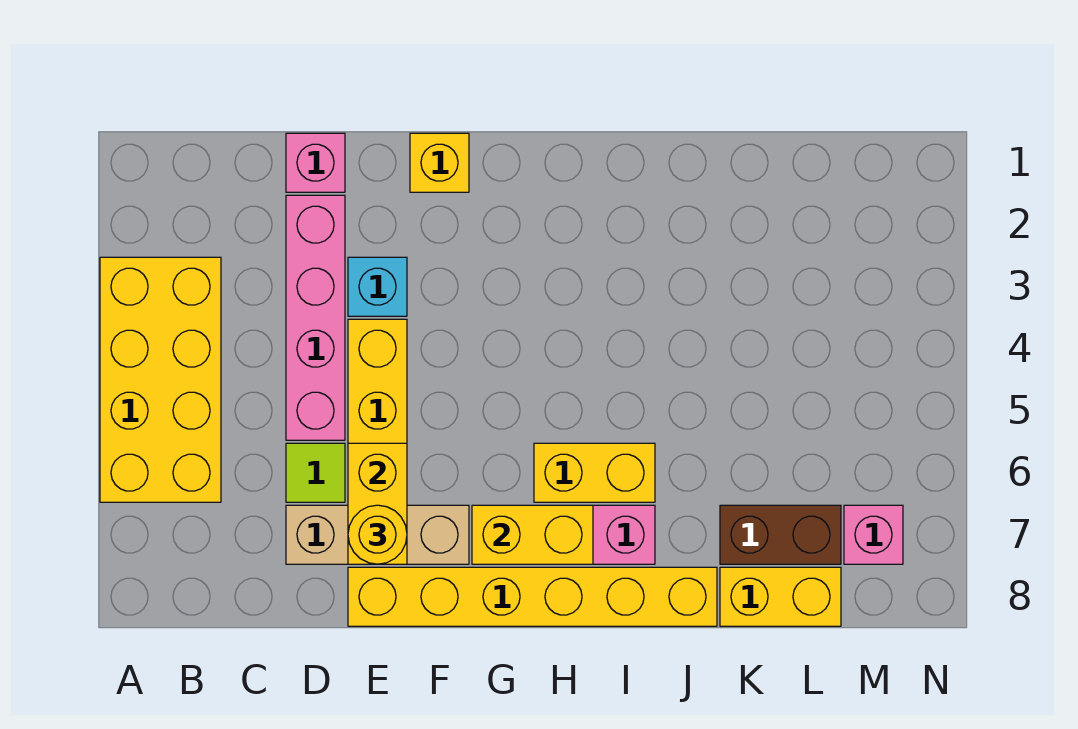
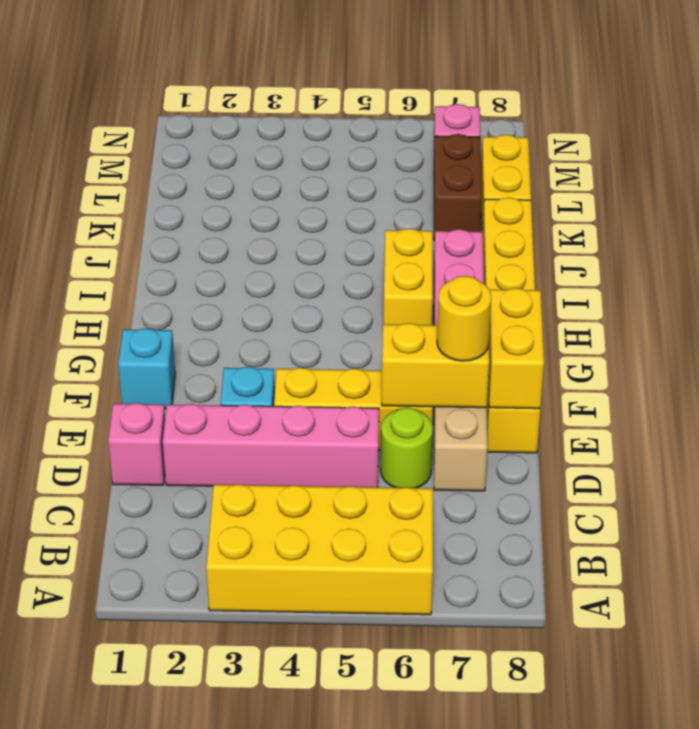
lime tile D6 level 1 -> lime round brick D6 level 1
yellow brick F1 level 1 -> cyan brick F1 level 1
yellow brick G7:H7 level 2 -> yellow brick E8:F8 level 2

